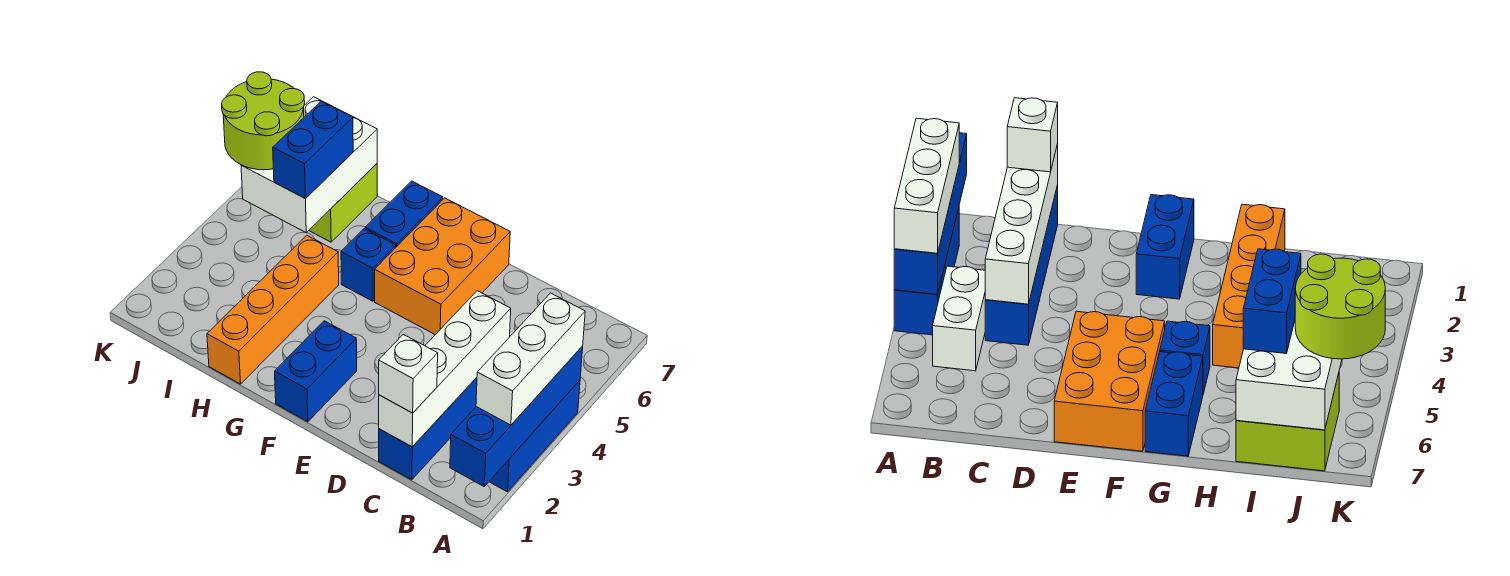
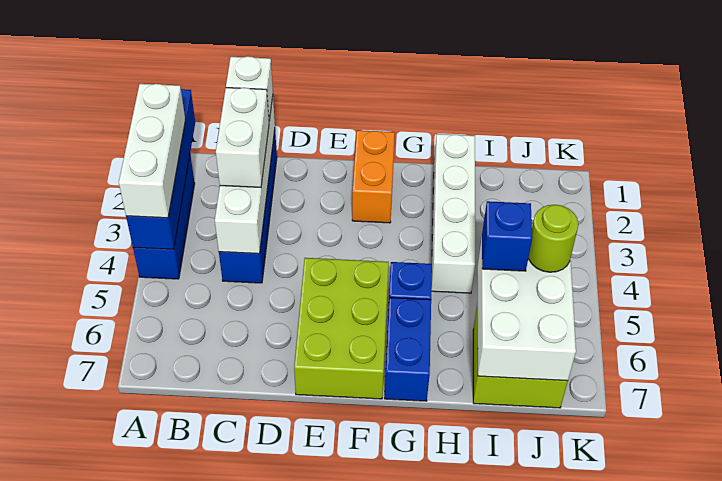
white brick B4:B5 level 1 -> white brick C2:C3 level 3
orange brick E5:F7 level 1 -> lime brick E5:F7 level 1
blue brick F1:F2 level 1 -> orange brick F1:F2 level 1
orange brick H1:H4 level 1 -> white brick H1:H4 level 1
blue brick I5:I6 level 3 -> blue brick I5 level 3
lime round brick J5:K6 level 3 -> lime round brick J5 level 3

